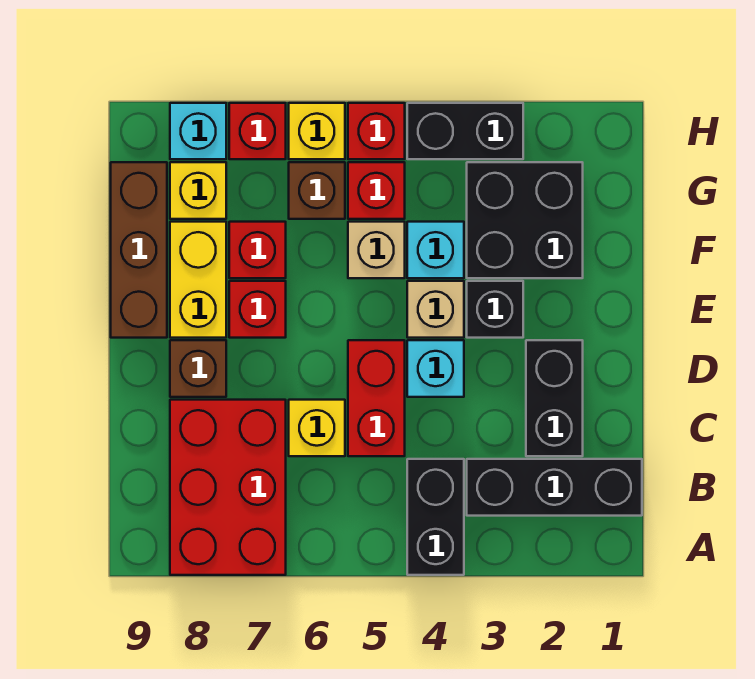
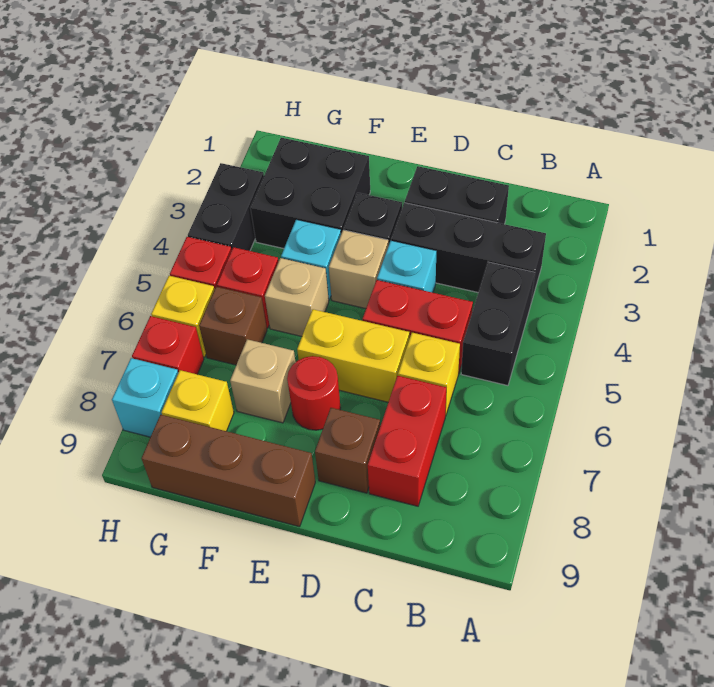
black brick A4:B4 level 1 -> black brick B4:B5 level 1
red brick A7:C8 level 1 -> red brick C7:C8 level 1
black brick B1:B3 level 1 -> black brick B3:D3 level 1
red brick E7 level 1 -> red round brick E7 level 1
yellow brick E8:F8 level 1 -> yellow brick D6:E6 level 1
red brick F7 level 1 -> tan brick F7 level 1

